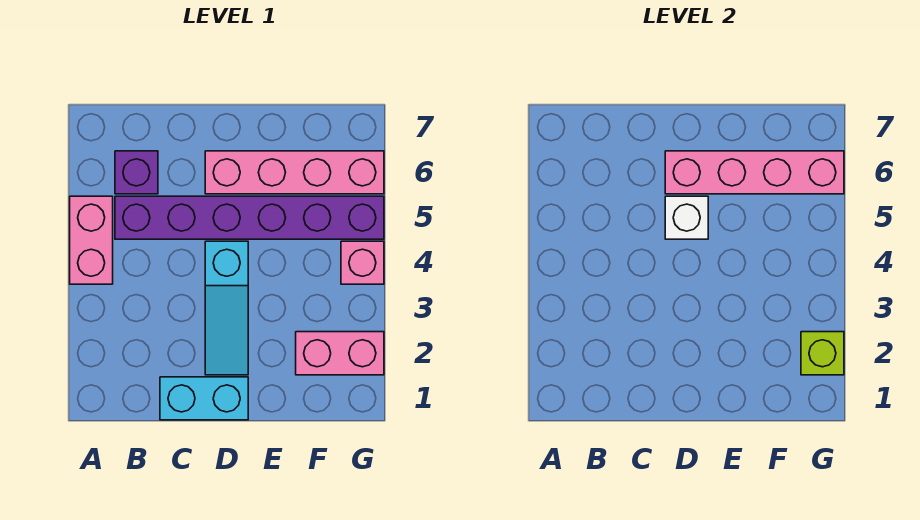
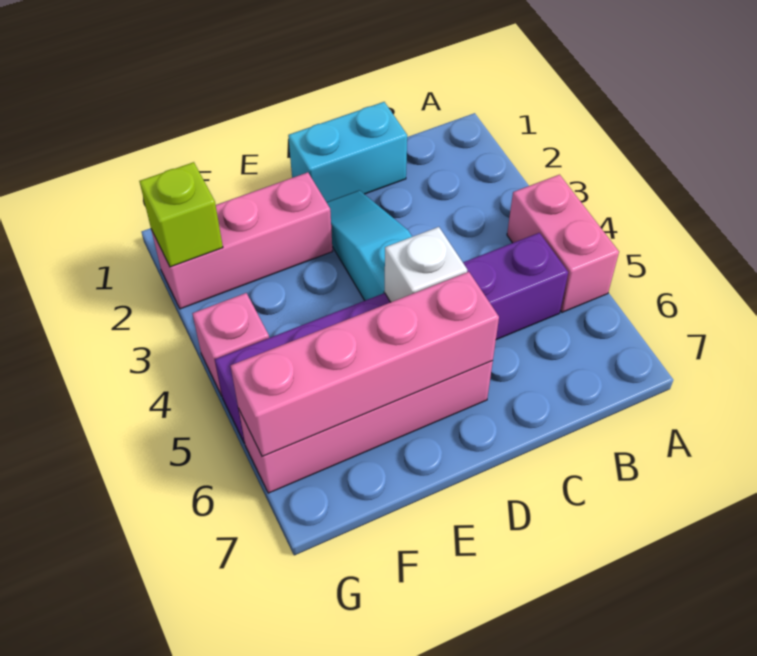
purple brick B6 level 1 -> none
pink brick F2:G2 level 1 -> pink brick E2:G2 level 1

